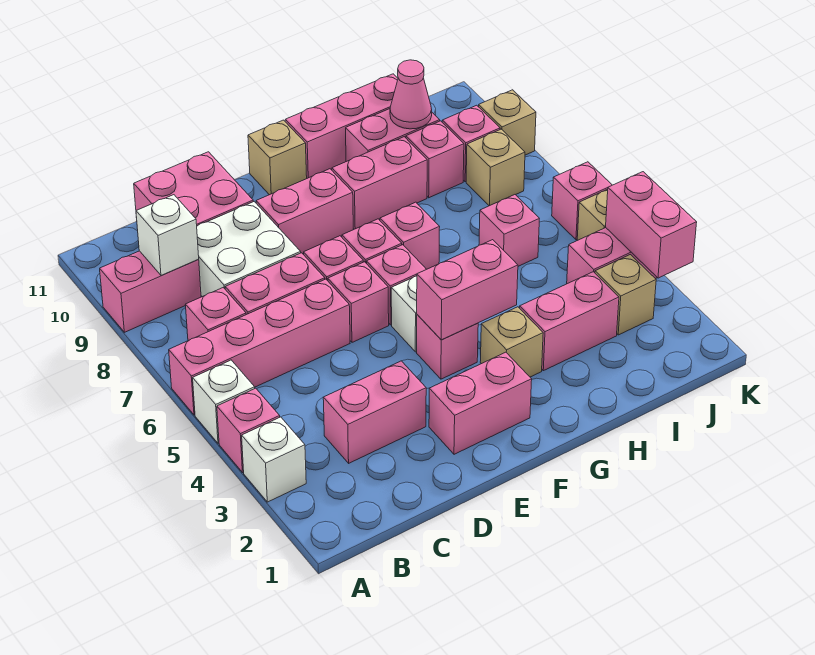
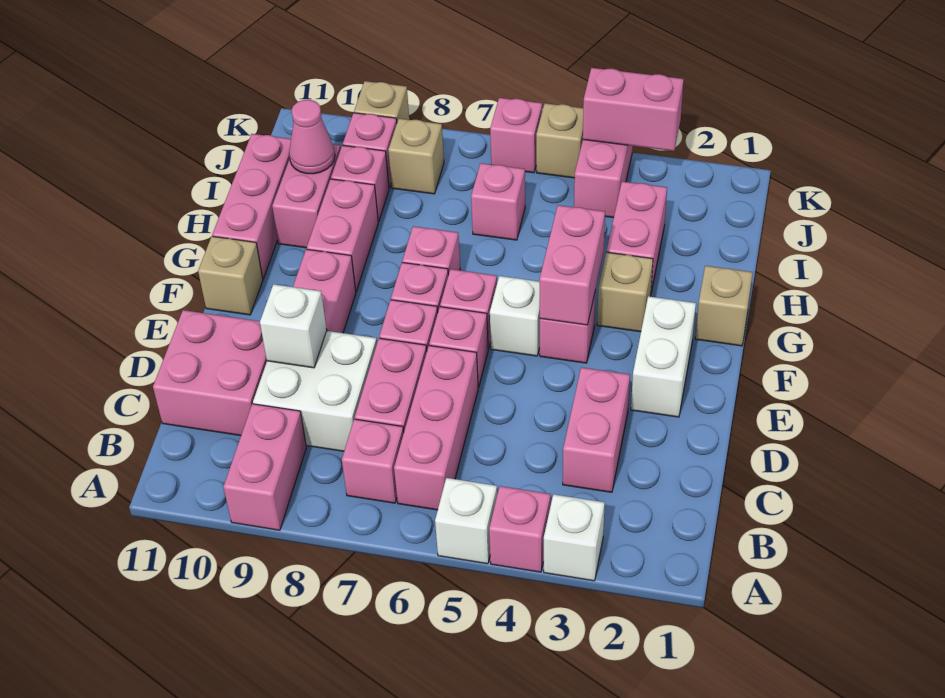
pink brick A6:D6 level 1 -> pink brick B6:D6 level 1
white brick B9 level 2 -> white brick D9 level 2
pink brick E2:F2 level 1 -> white brick E2:F2 level 1
tan brick J3 level 1 -> tan brick G1 level 1

